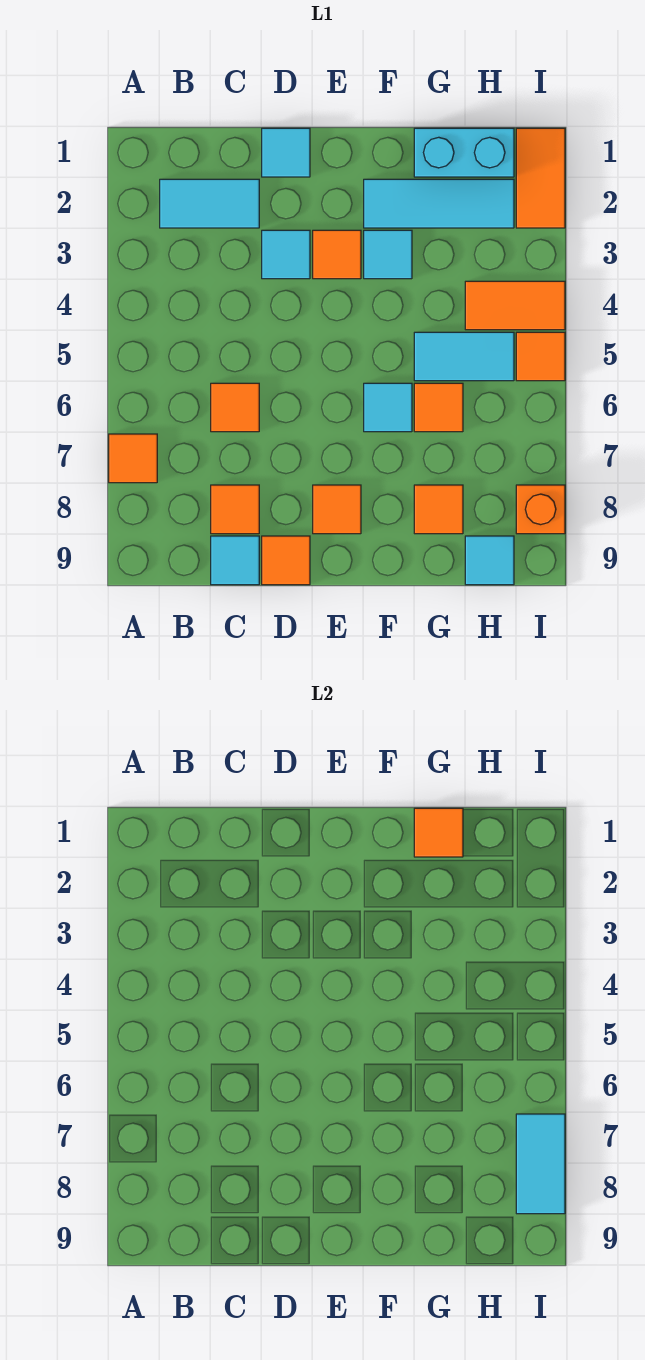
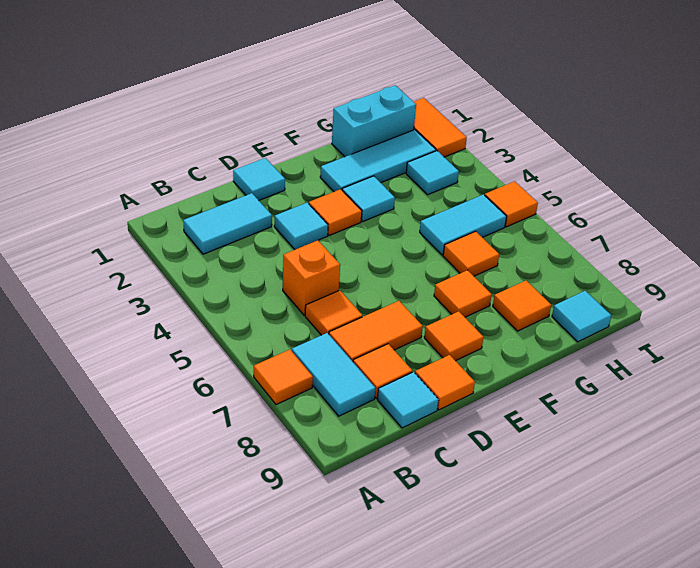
cyan tile F6 level 1 -> cyan tile H3 level 1
orange tile G1 level 2 -> orange tile F7 level 1
orange tile H4:I4 level 1 -> orange tile C7:D7 level 1
cyan tile I7:I8 level 2 -> cyan tile B7:B8 level 1
orange brick I8 level 1 -> orange brick C5 level 1

